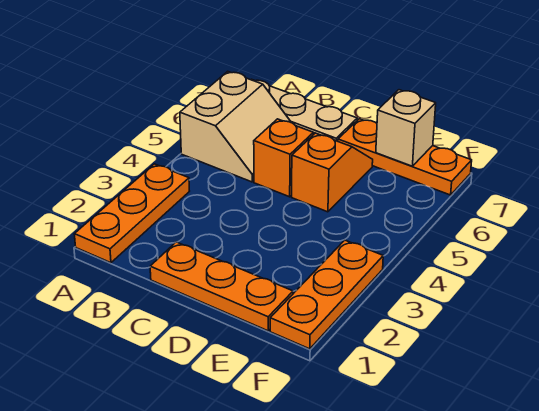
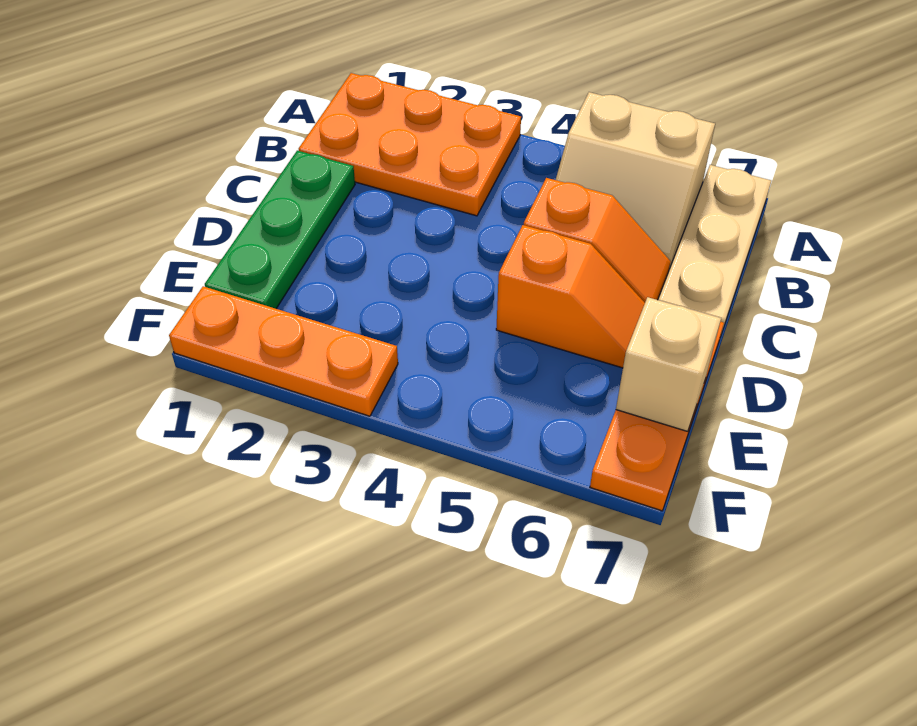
orange plate A1:A3 level 1 -> orange plate A1:B3 level 1
orange plate C1:E1 level 1 -> green plate C1:E1 level 1

